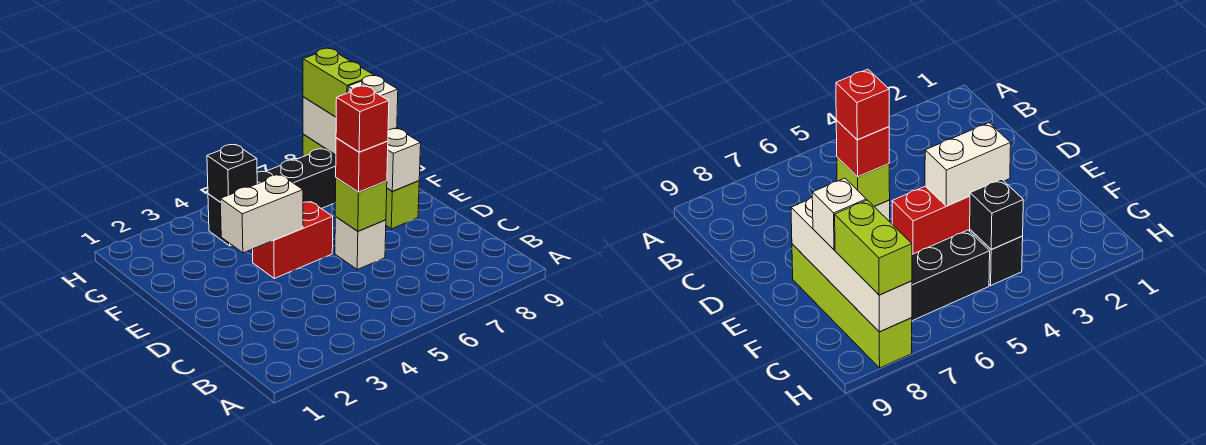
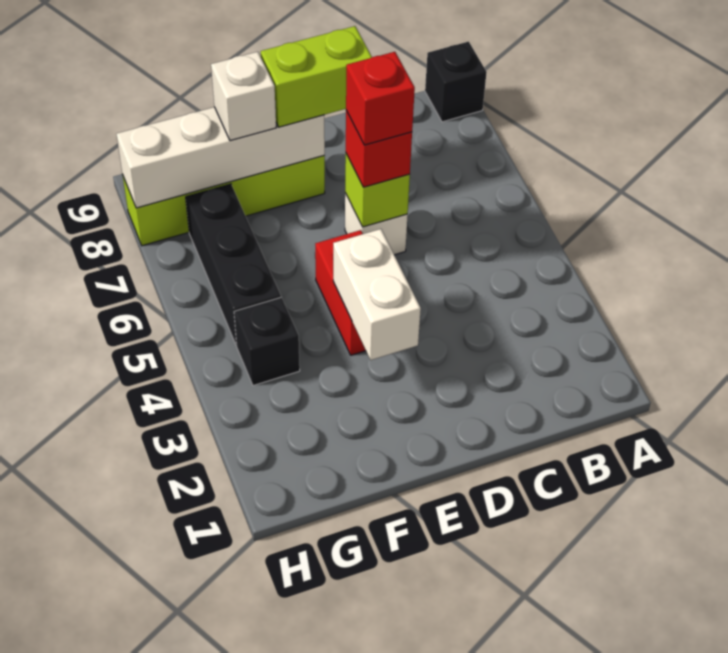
black brick G4 level 2 -> black brick A9 level 1
lime brick G8:H8 level 3 -> lime brick D8:E8 level 3

